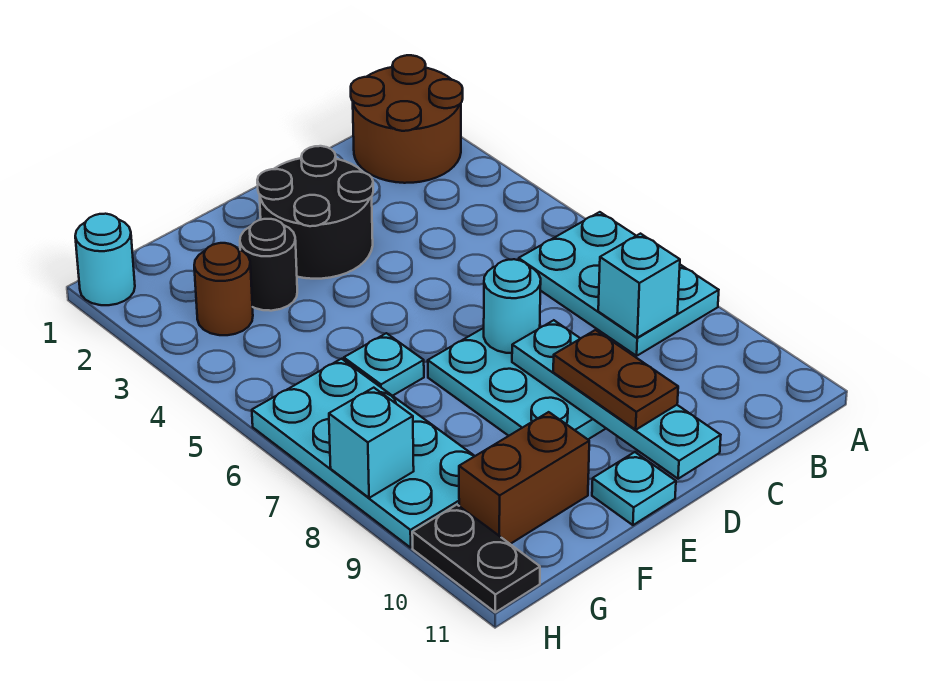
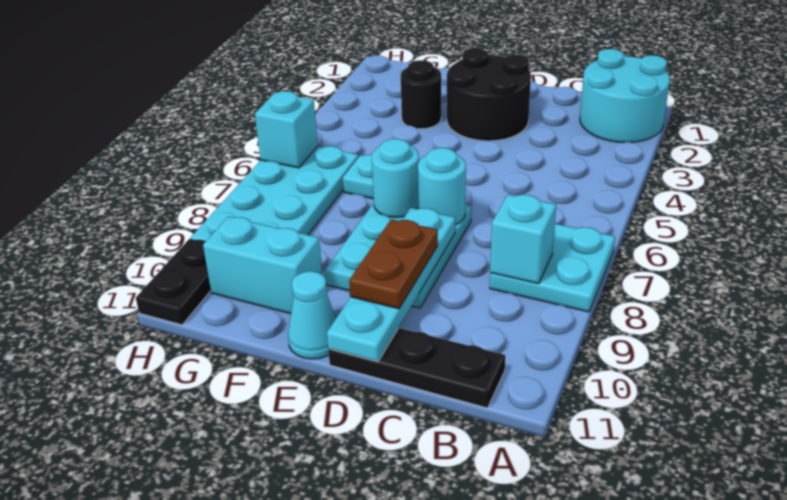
brown round brick A1:B2 level 1 -> cyan round brick A1:B2 level 1
cyan plate A6:B8 level 1 -> cyan plate A7:B8 level 1
none -> black plate B11:D11 level 1
cyan plate E11 level 1 -> cyan cone E11 level 1
brown brick F10:G10 level 1 -> cyan brick F10:G10 level 1
brown round brick G3 level 1 -> none
cyan round brick H1 level 1 -> cyan round brick E7 level 2
cyan brick H8 level 2 -> cyan brick H6 level 2

